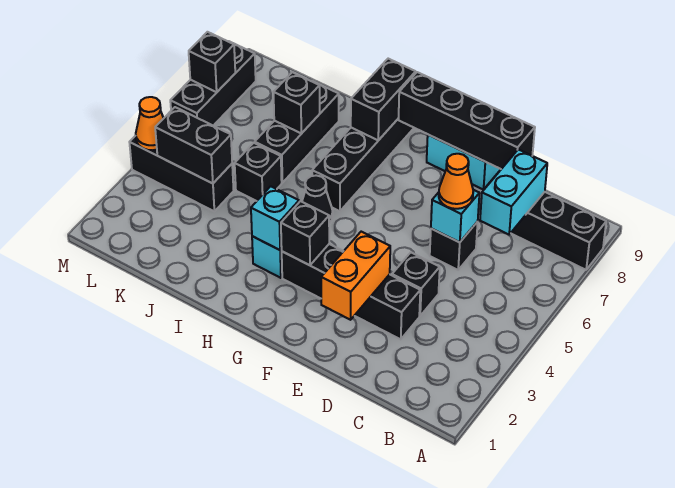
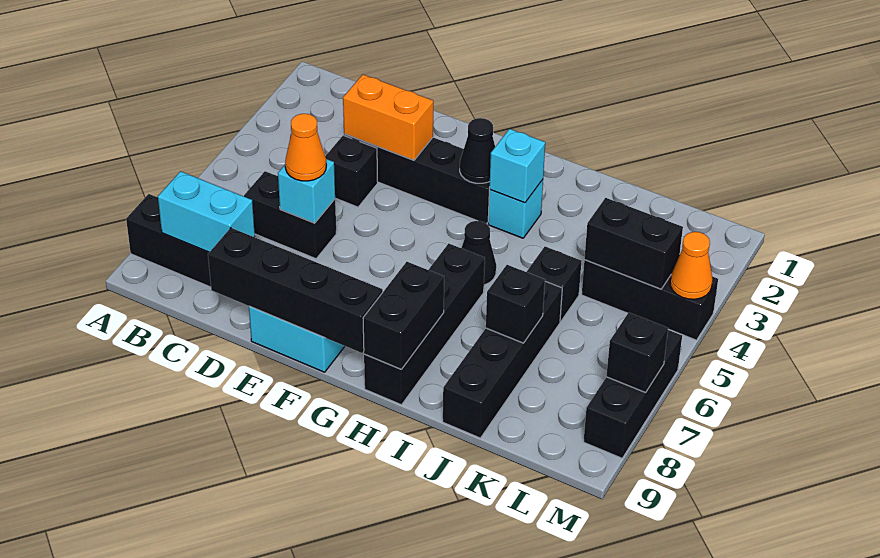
cyan brick C7:C8 level 2 -> cyan brick B8:C8 level 2
black brick D6 level 1 -> black brick C6:D6 level 1
orange brick E2:E3 level 2 -> orange brick D3:E3 level 2
black brick G3 level 2 -> black cone G3 level 2
black brick J6:J8 level 1 -> black brick J6:J9 level 1

